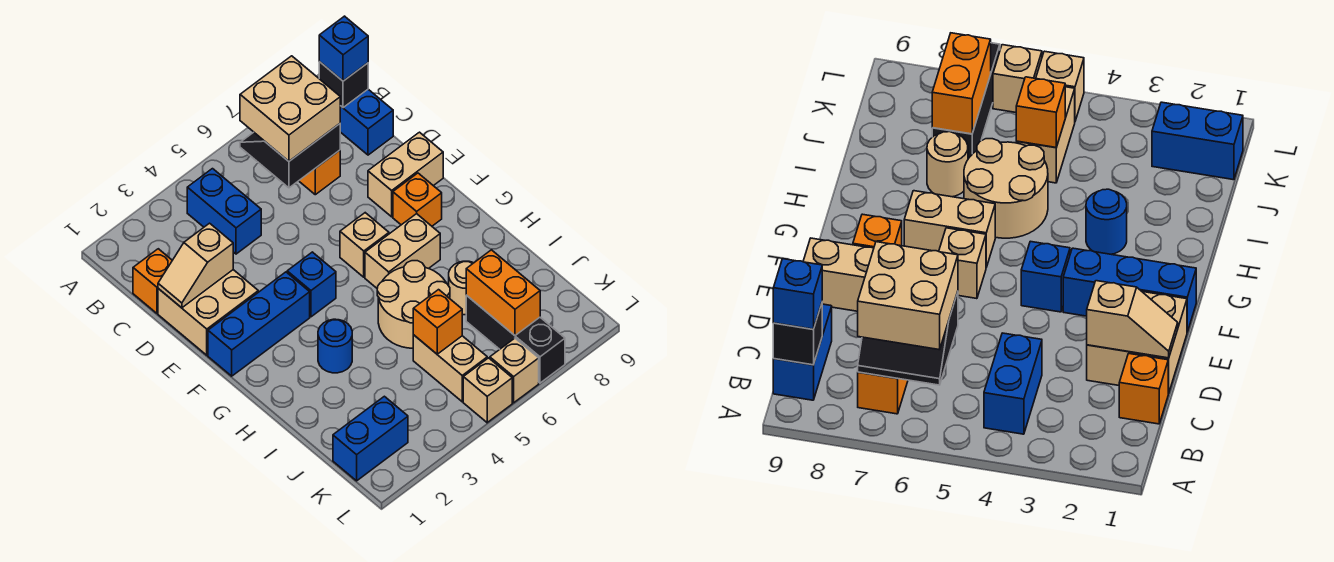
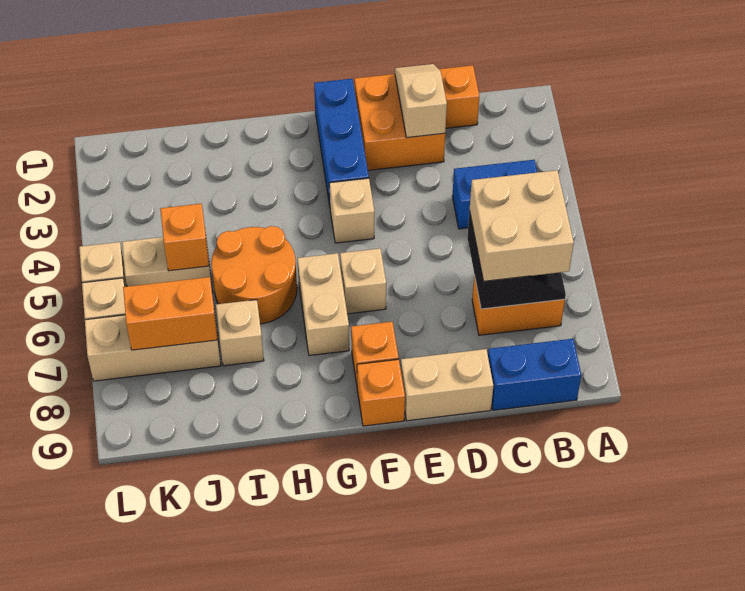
black brick B9 level 2 -> none
blue brick B9 level 3 -> none
tan brick D1:E2 level 1 -> orange brick D1:E2 level 1
tan brick E8:E9 level 1 -> tan brick D9:E9 level 1
blue brick F4 level 1 -> tan brick F4 level 1
none -> orange brick F9 level 1
blue round brick H3 level 1 -> none
tan round brick H5:I6 level 1 -> orange round brick H5:I6 level 1
tan round brick I7 level 1 -> tan brick I7 level 1
black brick J7:L7 level 1 -> tan brick J7:L7 level 1
blue brick K1:K2 level 1 -> none

